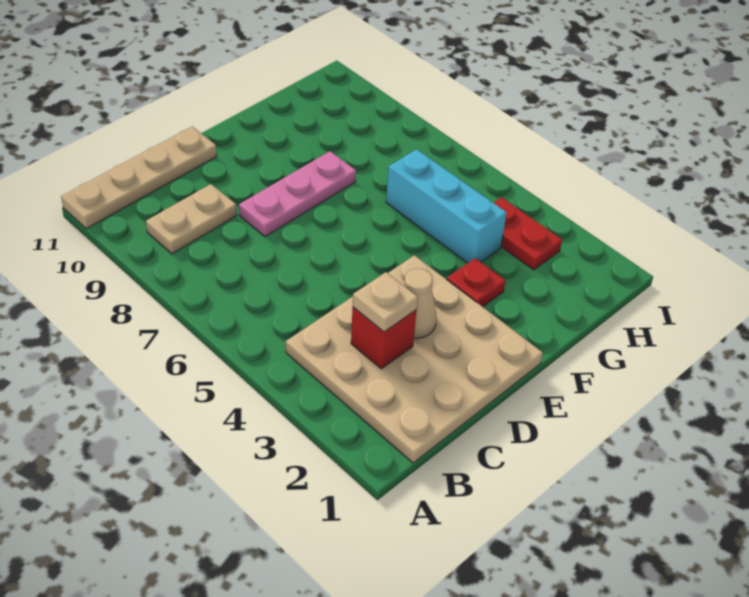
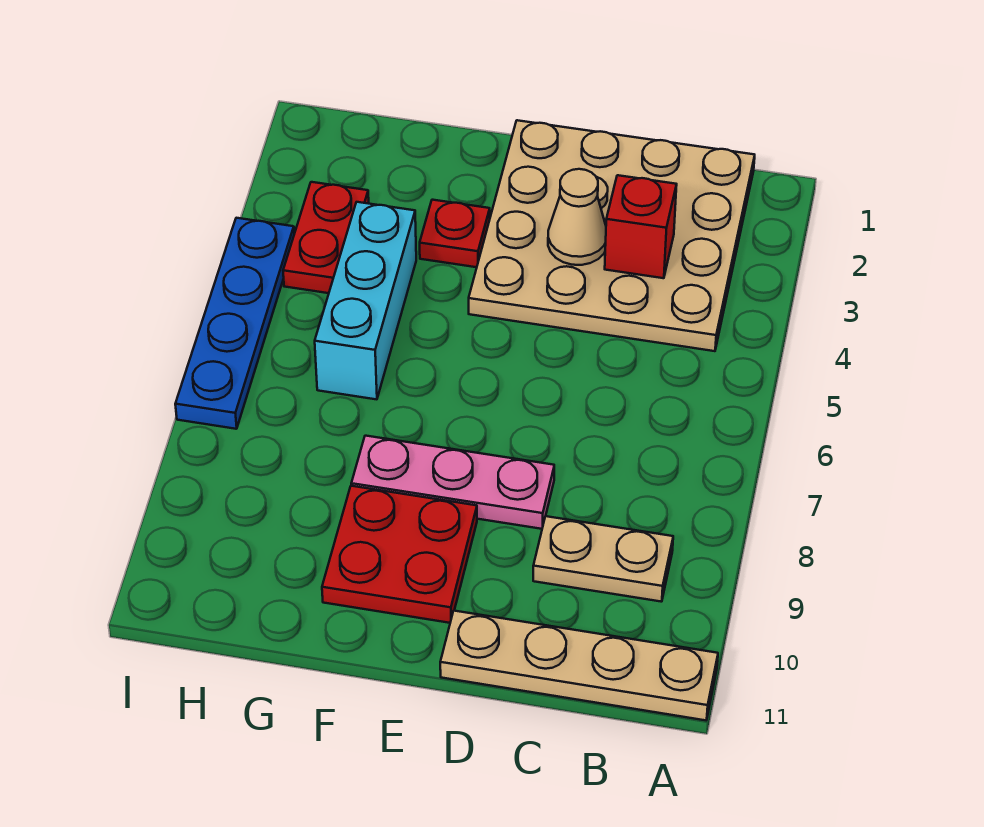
tan plate C3 level 3 -> none
none -> red plate E9:F10 level 1
none -> blue plate I4:I7 level 1

